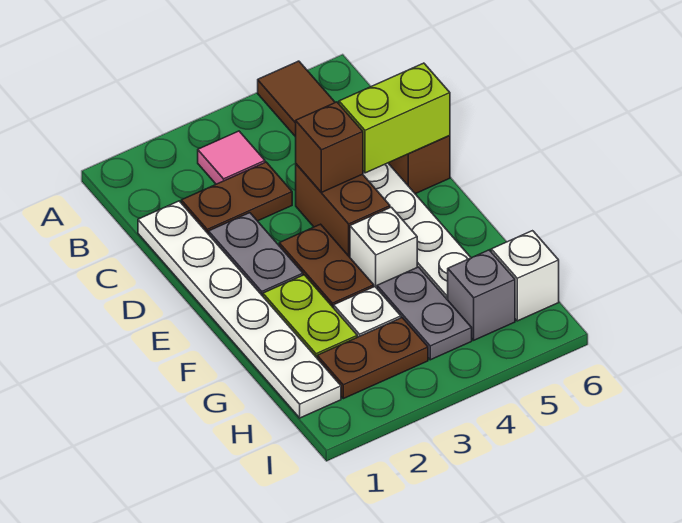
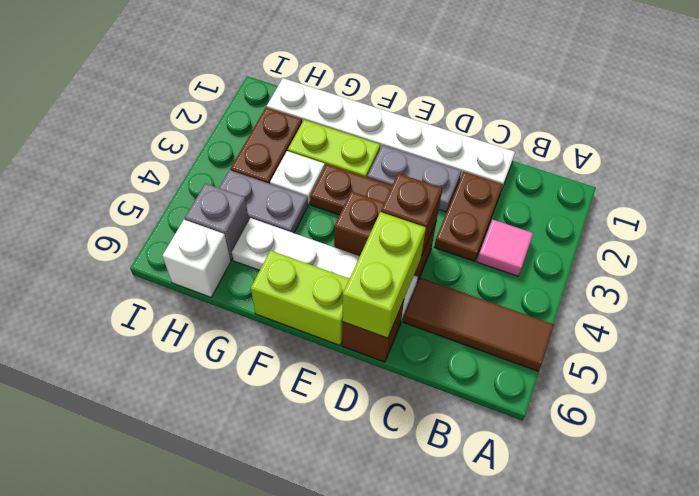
none -> lime brick E6:F6 level 1
white brick F4 level 1 -> none

